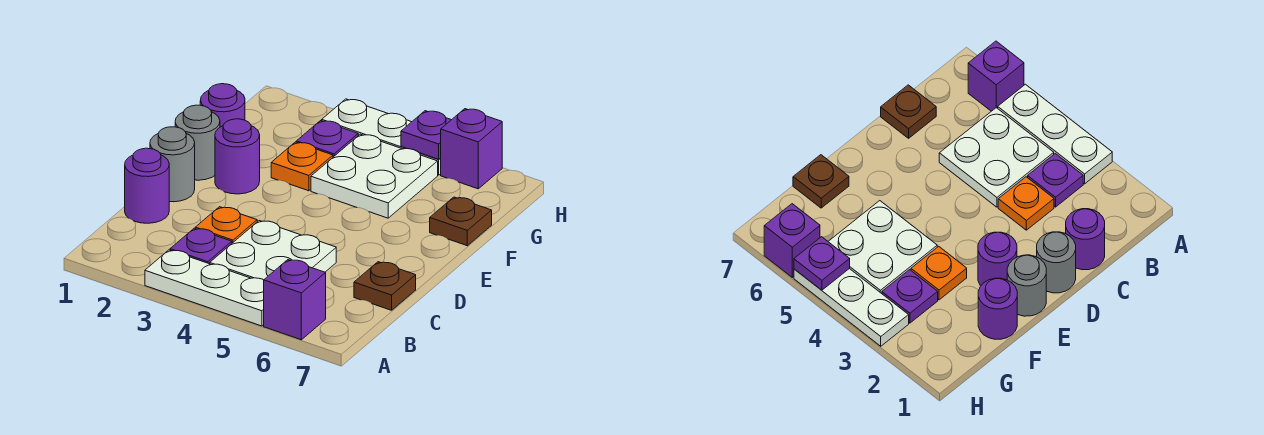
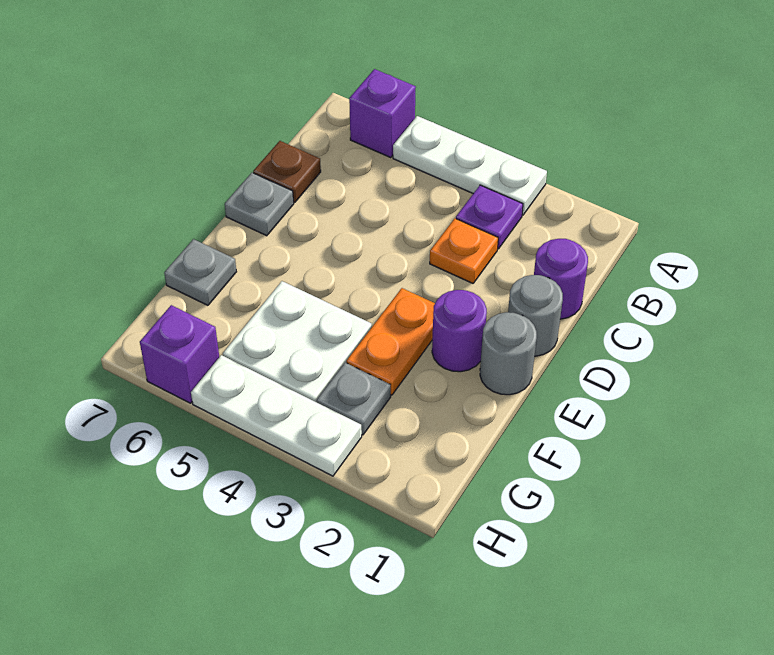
white plate B4:C5 level 1 -> none
none -> grey plate D7 level 1
purple round brick F1 level 1 -> none
orange plate F3 level 1 -> orange plate E3:F3 level 1
brown plate F7 level 1 -> grey plate F7 level 1
purple plate G3 level 1 -> grey plate G3 level 1
purple plate H5 level 2 -> none

